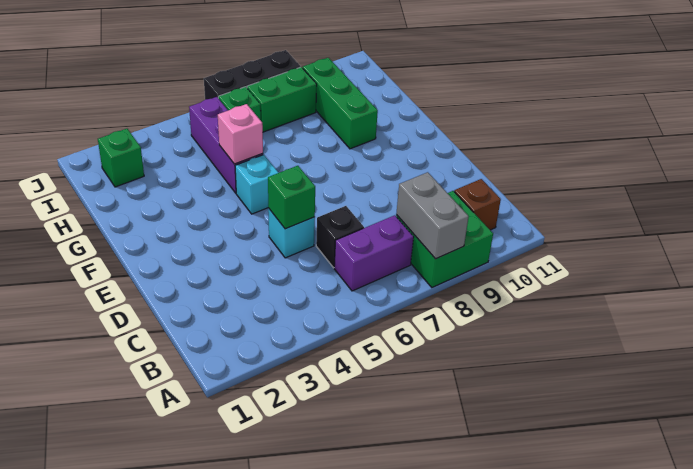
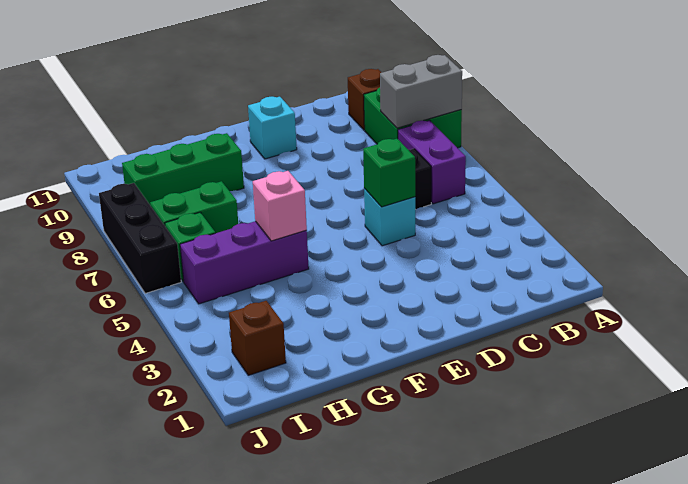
cyan brick F5 level 1 -> cyan brick E10 level 1
green brick I2 level 1 -> brown brick I2 level 1
green brick I7:I8 level 1 -> green brick H7:I7 level 1

